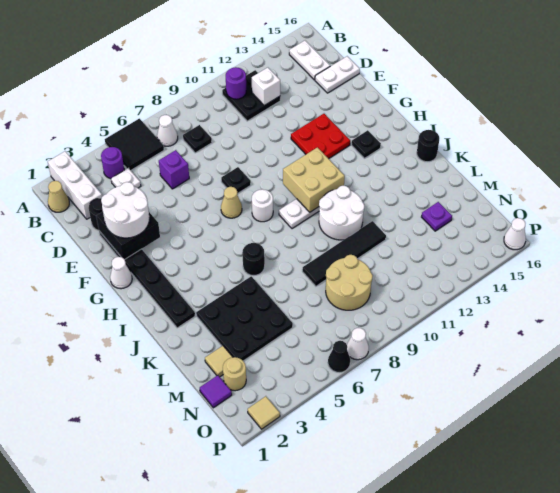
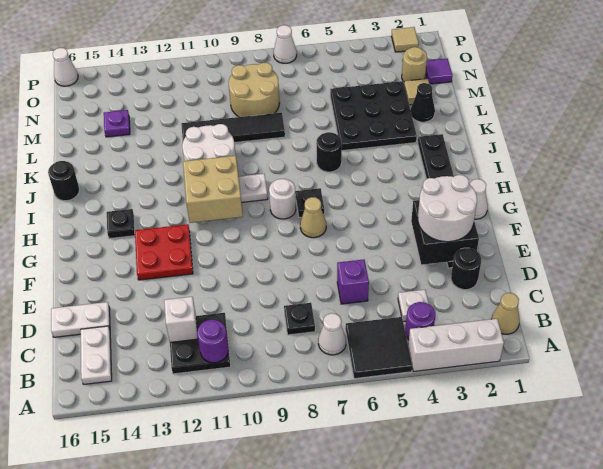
white brick A2:C2 level 1 -> white brick A2:A4 level 1
black plate F8 level 1 -> black plate H7 level 1
black cone P6 level 1 -> black cone L2 level 1

